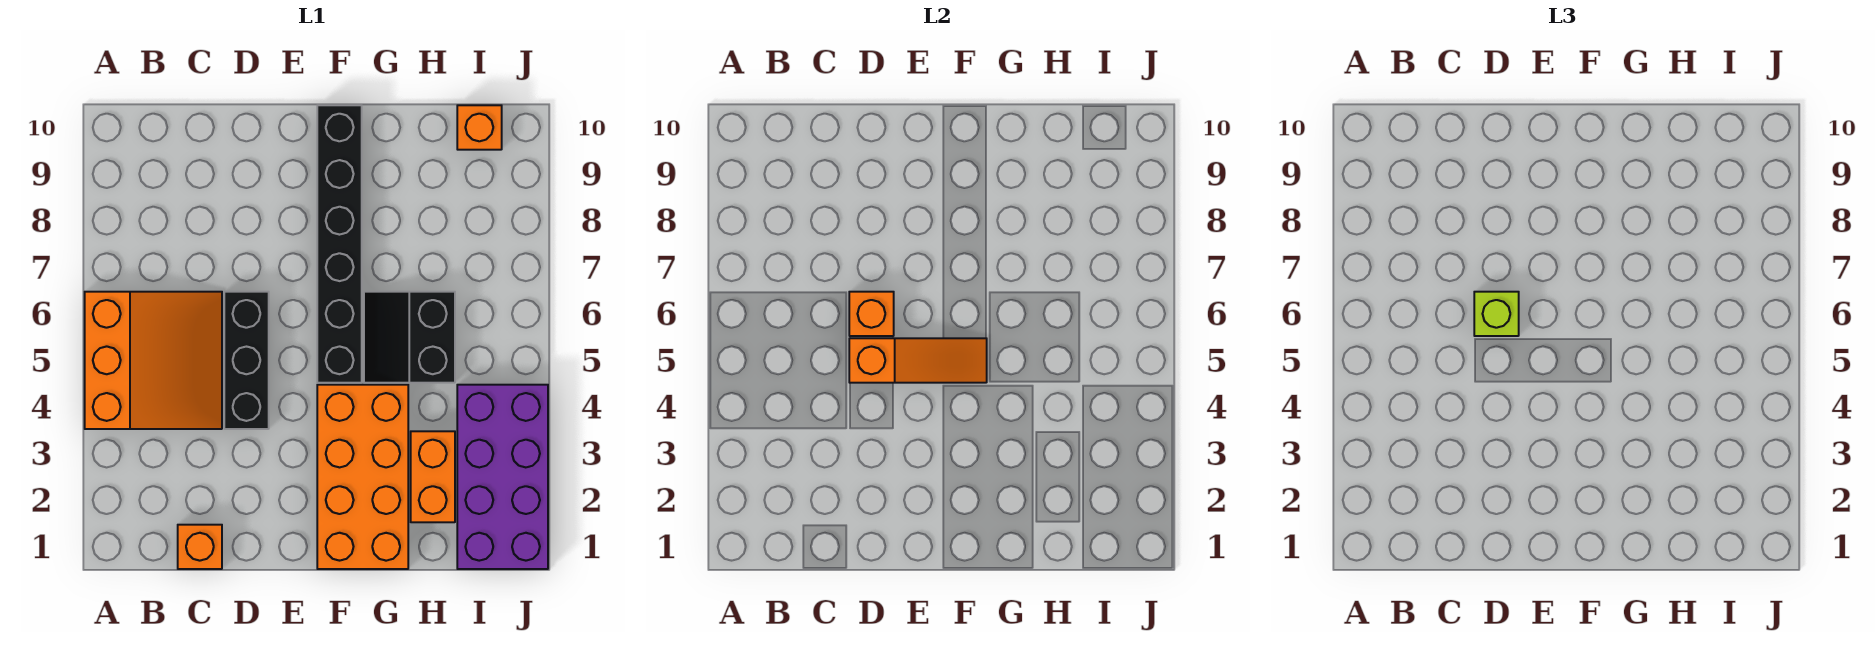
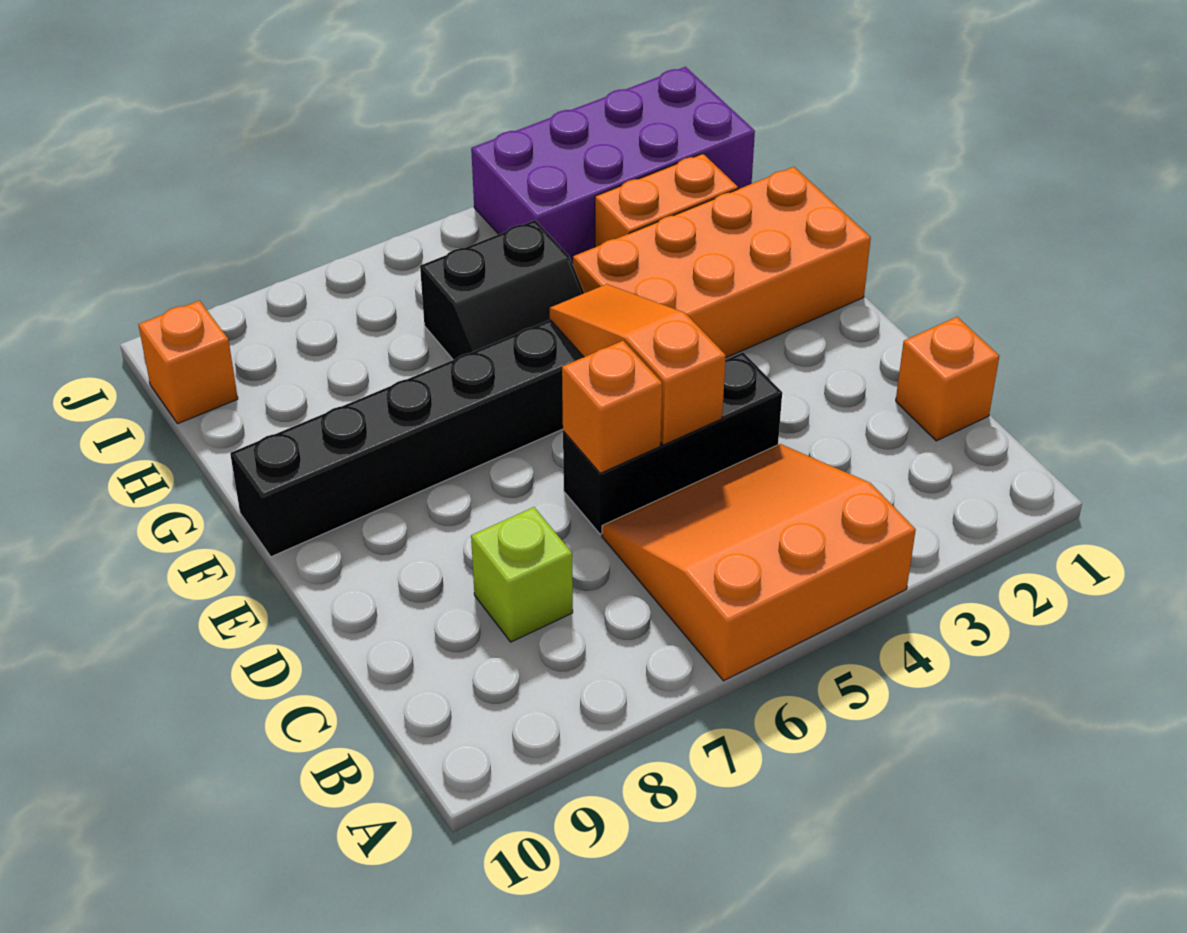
lime brick D6 level 3 -> lime brick C8 level 1

